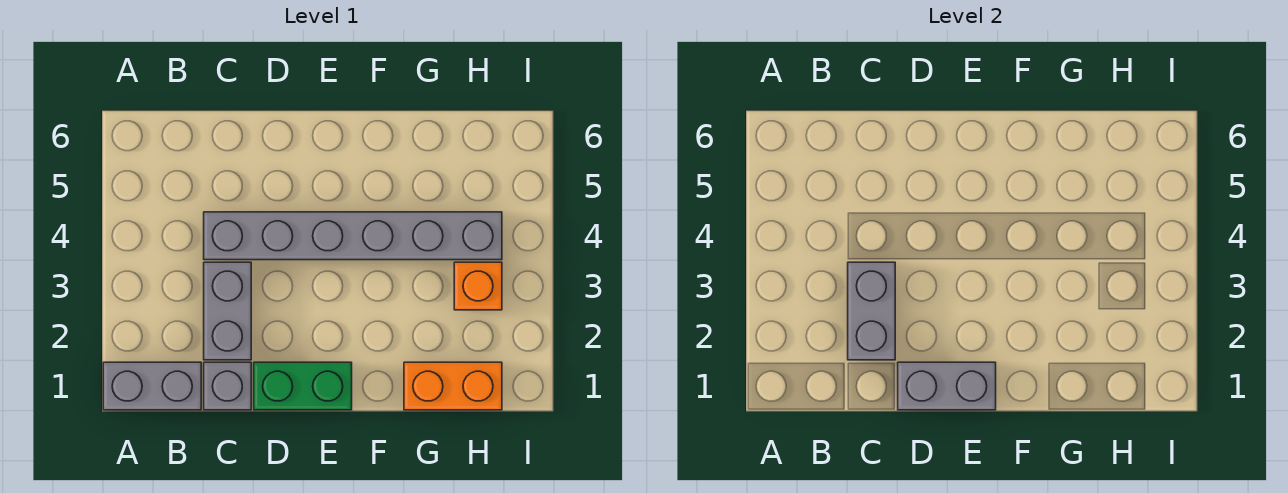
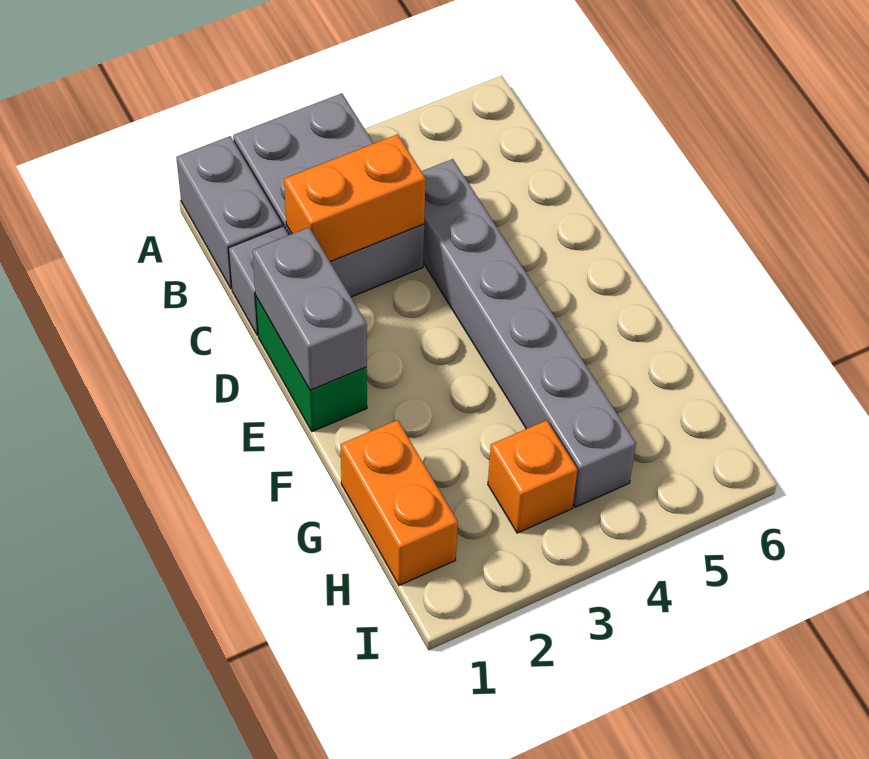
grey brick C2:C3 level 1 -> grey brick A2:C3 level 1
grey brick C2:C3 level 2 -> orange brick C2:C3 level 2

